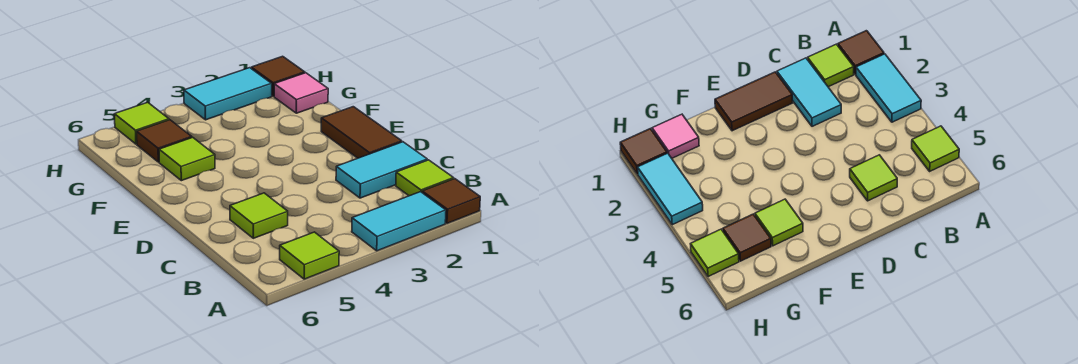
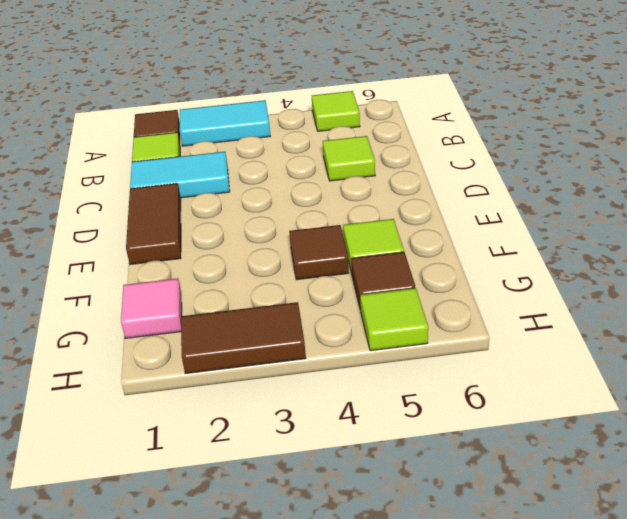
brown tile H1 level 1 -> brown tile F4 level 1
cyan tile H2:H3 level 1 -> brown tile H2:H3 level 1

